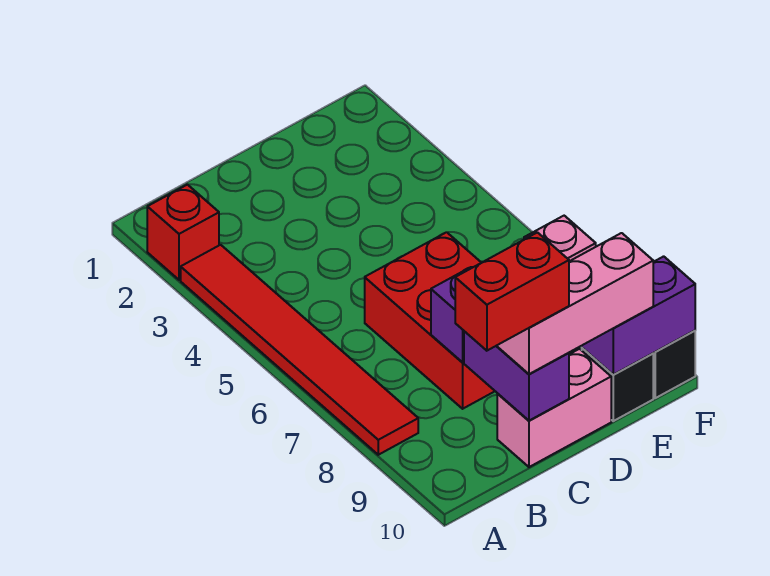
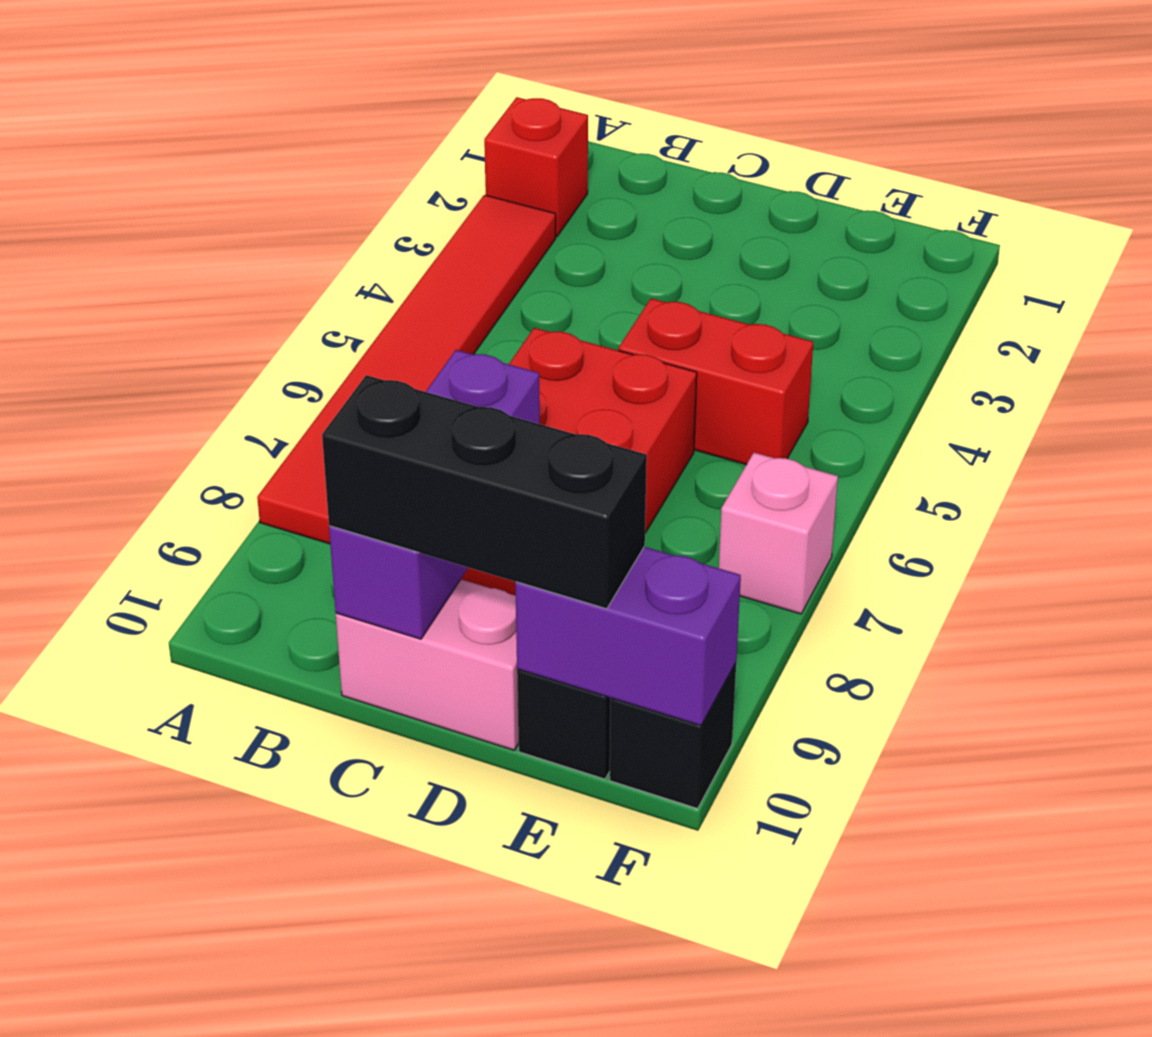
red brick B10:C10 level 4 -> red brick D5:E5 level 1
pink brick C10:E10 level 3 -> black brick C10:E10 level 3

